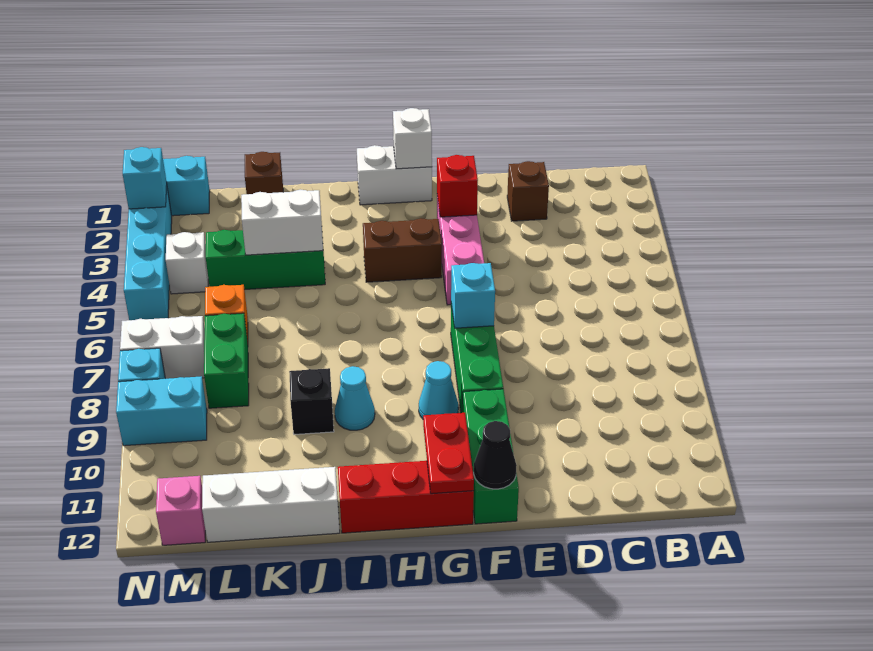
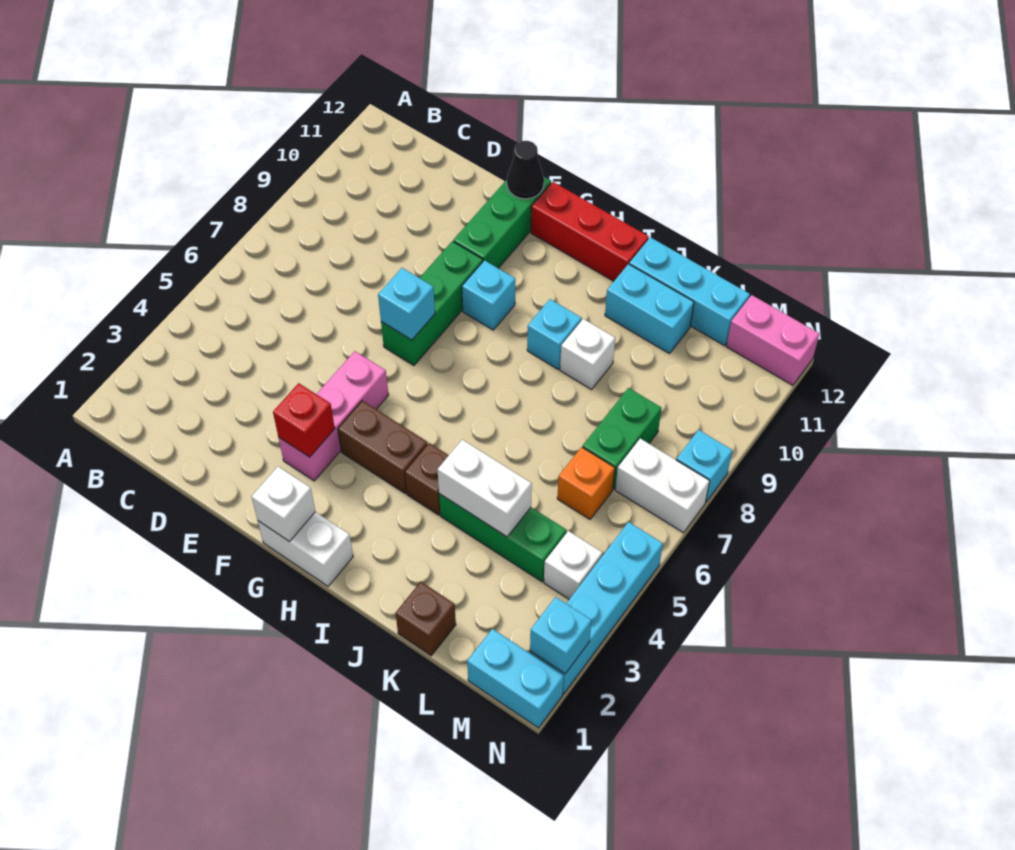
brown brick D2 level 1 -> brown brick I4 level 1
cyan cone G9 level 1 -> cyan brick G9 level 1
red plate G11:G12 level 2 -> none
cyan cone I9 level 1 -> cyan brick I9 level 1
black brick J9 level 1 -> white brick J9 level 1
white brick J12:L12 level 1 -> cyan brick J12:L12 level 1
cyan brick M9:N9 level 1 -> cyan brick J11:K11 level 1
pink brick M12 level 1 -> pink brick M12:N12 level 1

